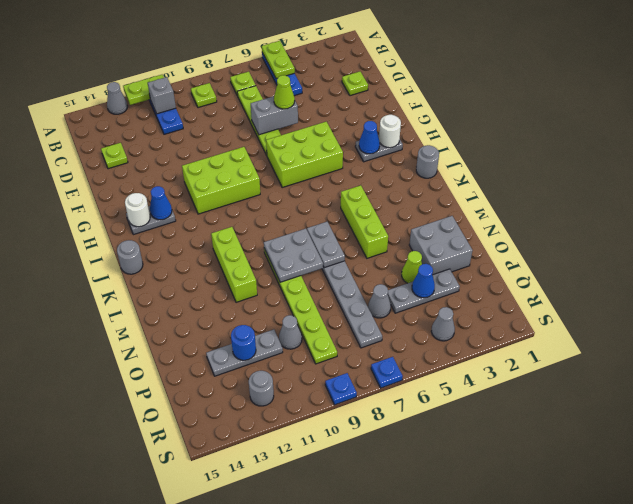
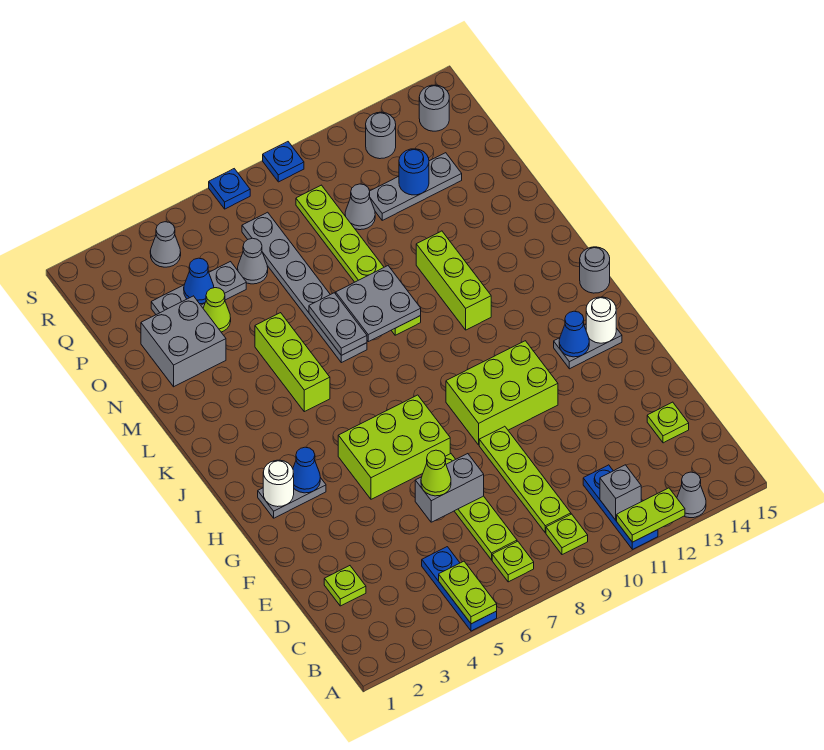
none -> lime plate C9:F9 level 1
grey round brick J1 level 1 -> grey round brick R14 level 1

